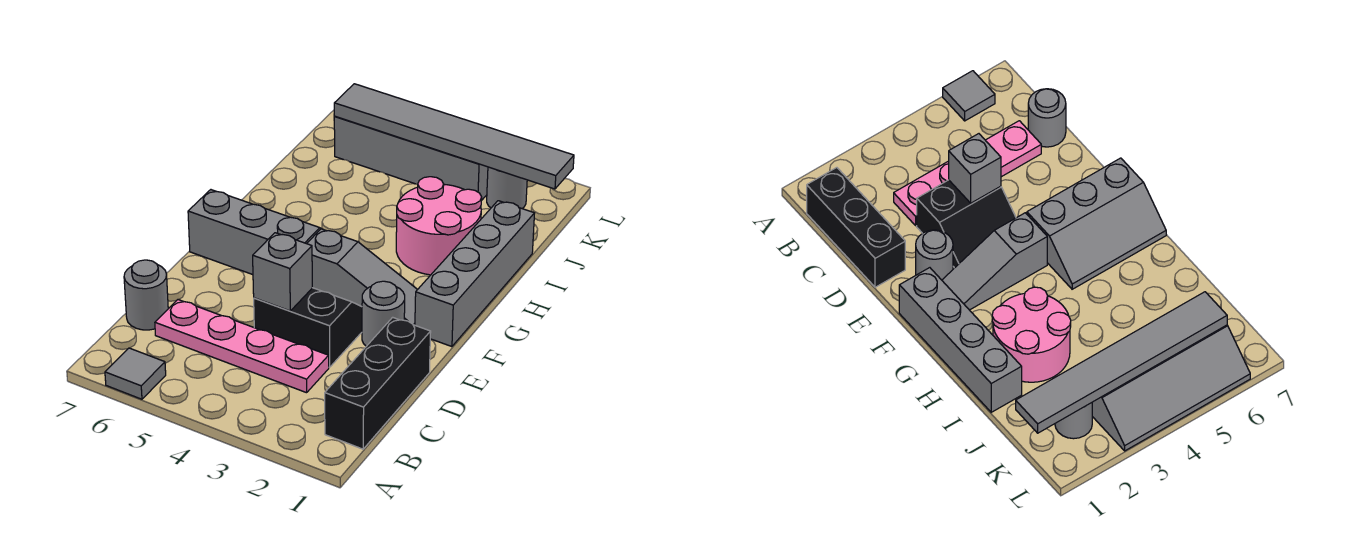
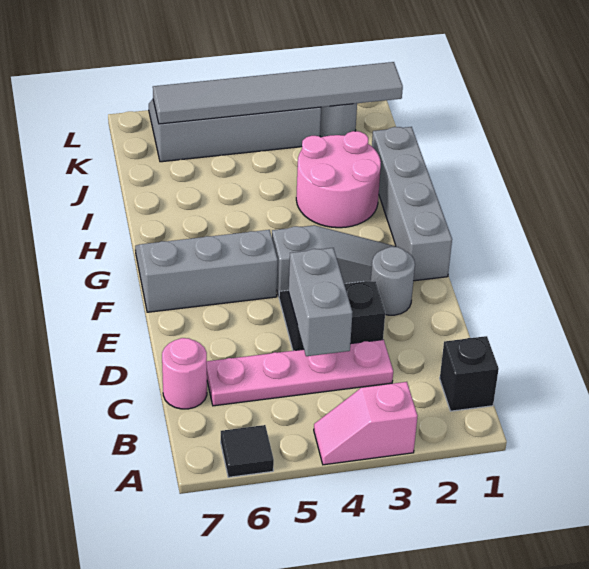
none -> pink slope A3:A4 level 1 top 3
grey tile A6 level 1 -> black tile A6 level 1
black brick B1:D1 level 1 -> black brick B1 level 1
grey round brick C7 level 1 -> pink round brick C7 level 1
grey brick D4 level 2 -> grey brick C4:D4 level 2

